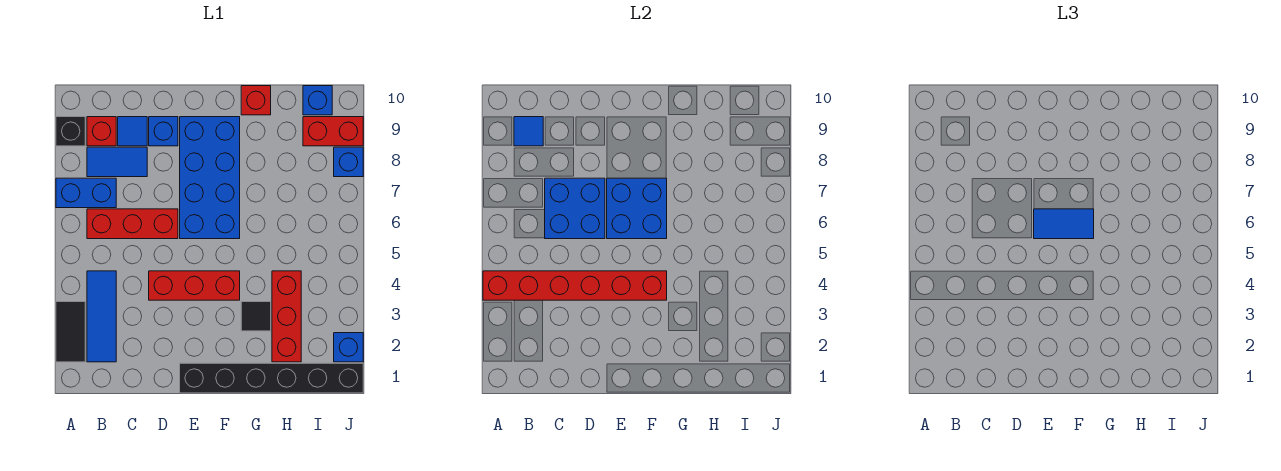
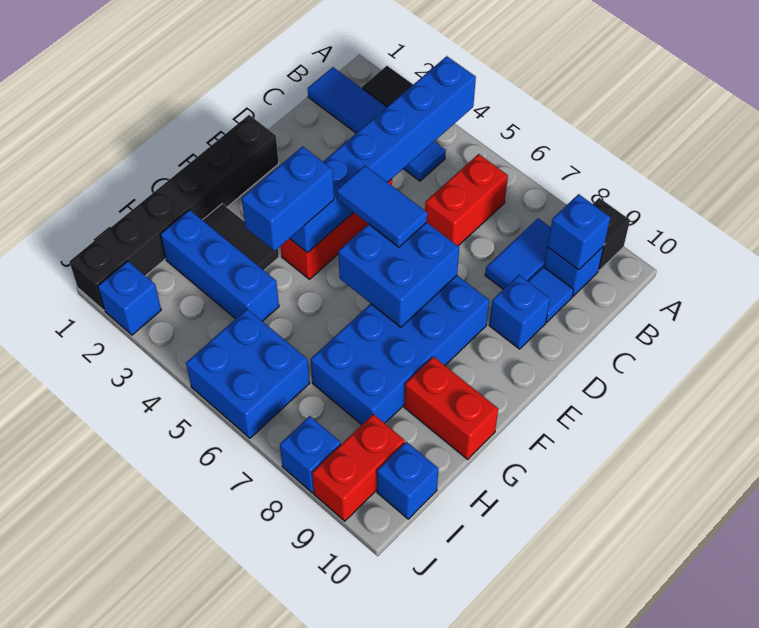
red brick A4:F4 level 2 -> blue brick A4:F4 level 2
blue brick A7:B7 level 1 -> blue brick F4:G4 level 3
blue tile B2:B4 level 1 -> blue tile B1:B4 level 1
red brick B6:D6 level 1 -> red brick B6:C6 level 1
red brick B9 level 1 -> blue brick B9 level 1
blue tile B9 level 2 -> blue brick B9 level 2
blue brick C6:D7 level 2 -> blue brick I5:J6 level 1
blue brick E6:F9 level 1 -> blue brick E7:H8 level 1
blue tile E6:F6 level 3 -> blue tile E5:E6 level 3
black tile G3 level 1 -> black tile G2:G3 level 1
red brick G10 level 1 -> red brick G9:G10 level 1
red brick H2:H4 level 1 -> blue brick H2:H4 level 1

